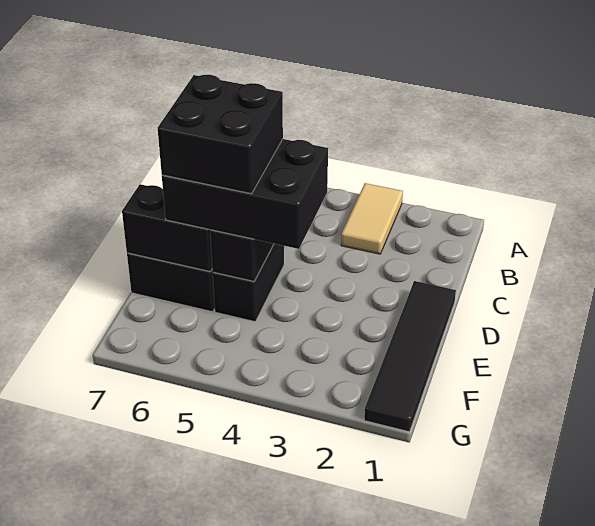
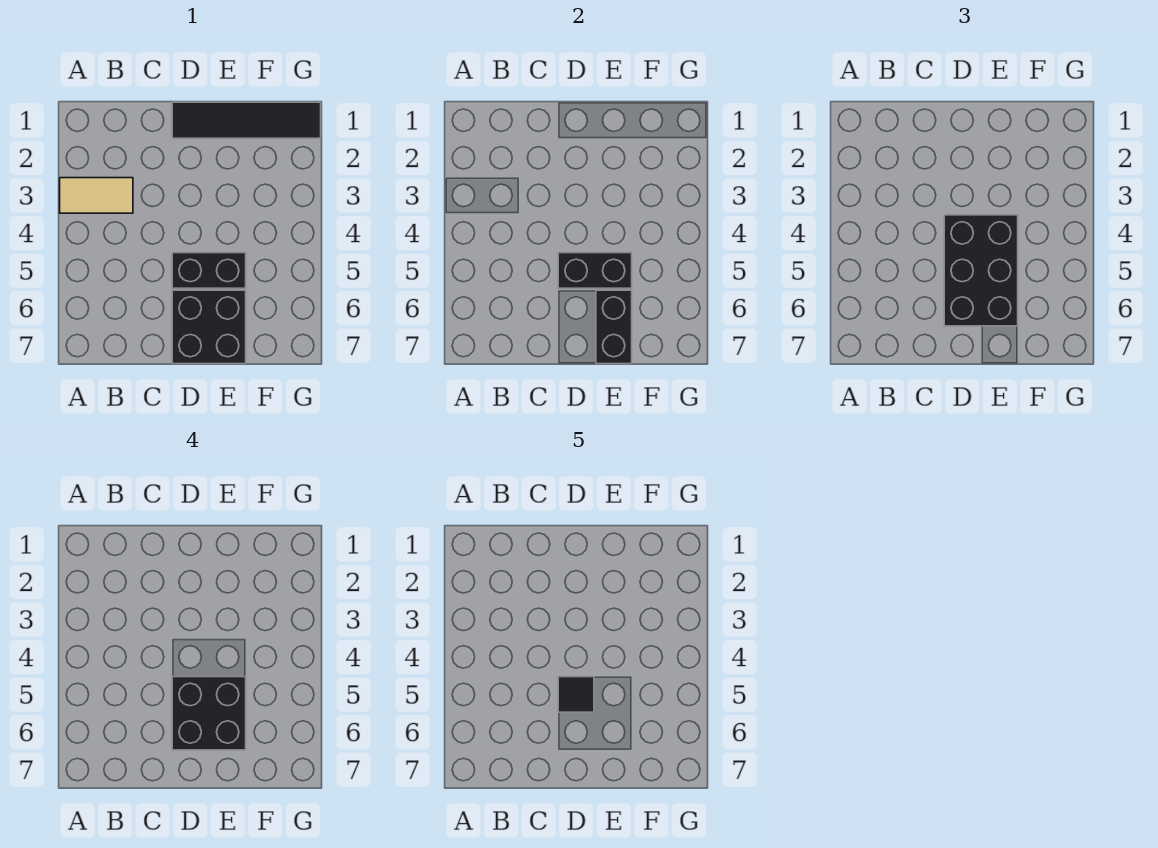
none -> black tile D5 level 5

